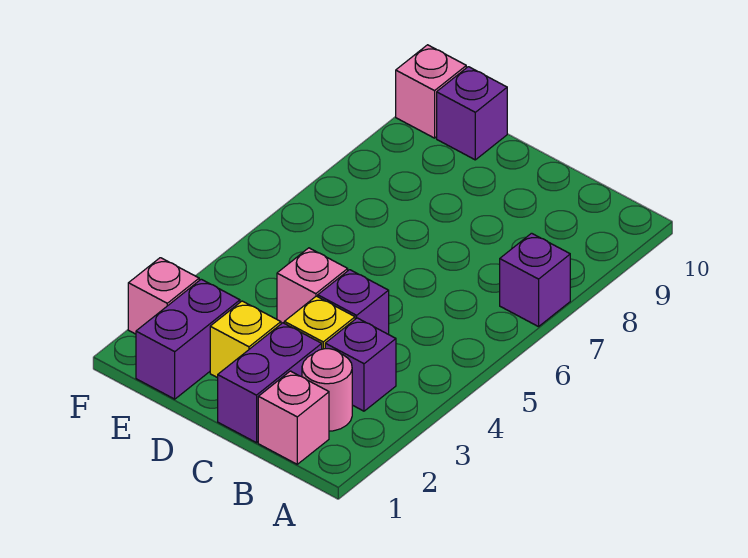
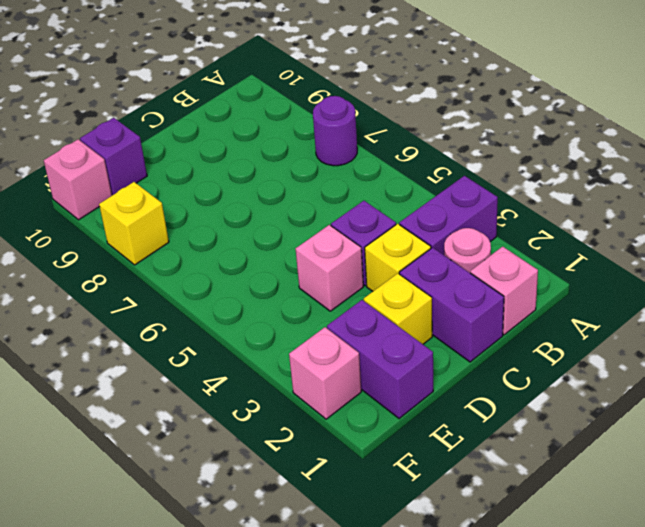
purple brick A7 level 1 -> purple round brick A7 level 1
purple brick B3 level 1 -> purple brick A3:B3 level 1
none -> yellow brick F8 level 1

